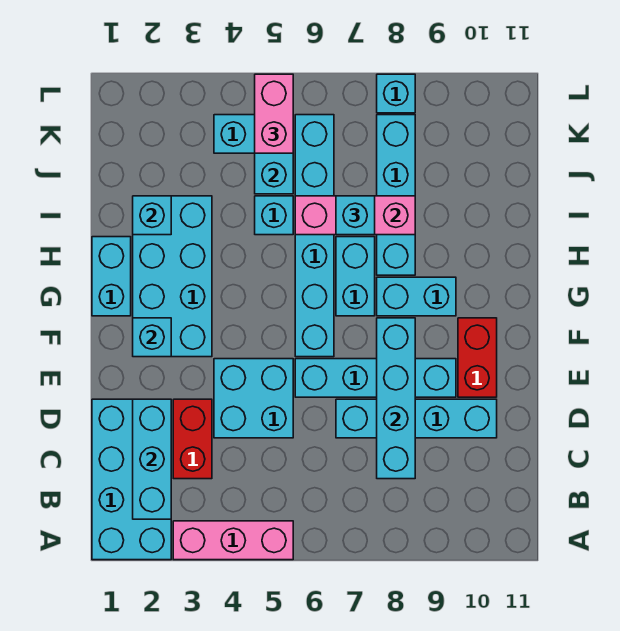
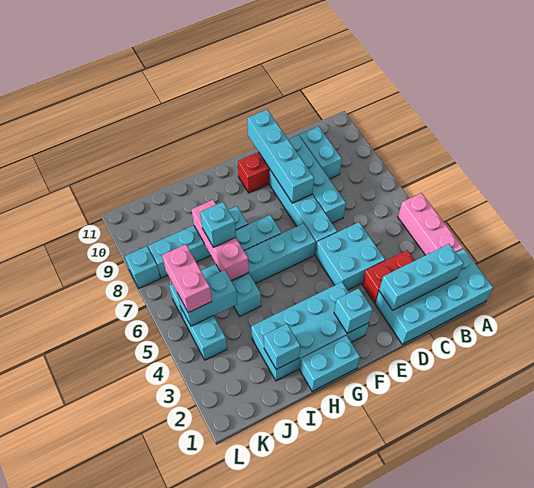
cyan brick C8:F8 level 2 -> cyan brick E8:E11 level 2
cyan brick G8:G9 level 1 -> cyan brick C9:C10 level 1
pink brick K5:L5 level 3 -> pink brick K5:K6 level 3

